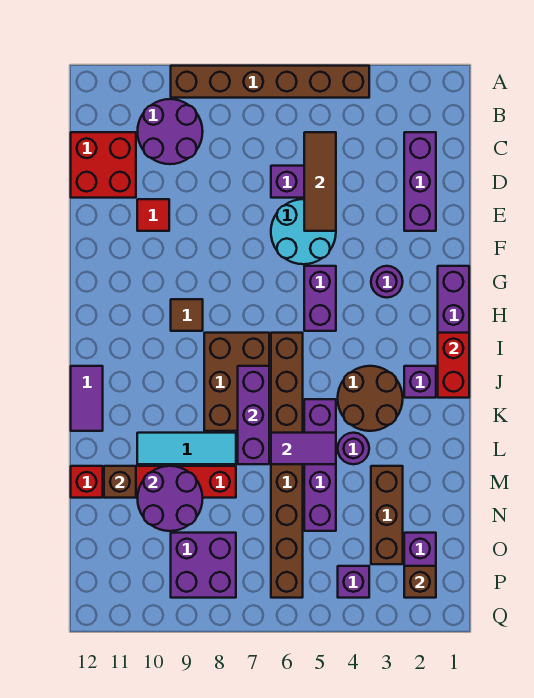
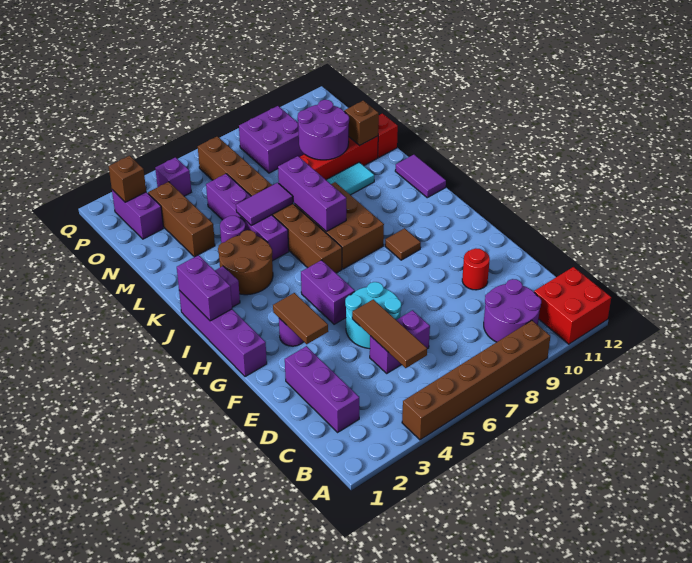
red brick C11:D12 level 1 -> red brick A11:B12 level 1
red tile E10 level 1 -> red round brick E10 level 1
none -> brown tile F3:G3 level 2
red brick I1:J1 level 2 -> purple brick I1:J1 level 2

